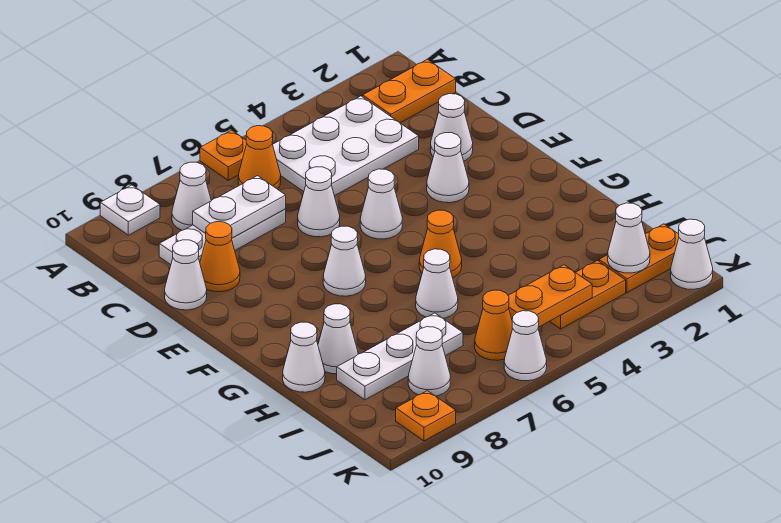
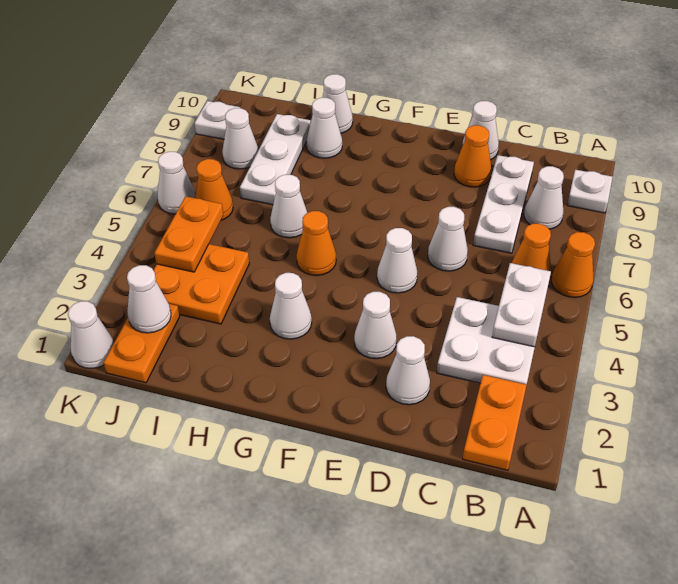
orange plate A6 level 1 -> orange cone A6 level 1
white plate B3:C5 level 1 -> white plate B3:C4 level 1
white plate C7:C8 level 2 -> white plate B4:B5 level 2
white cone F7 level 1 -> white cone G3 level 1
orange plate J3:J4 level 1 -> orange plate I3:J4 level 1
orange plate K9 level 1 -> white plate K9 level 1

